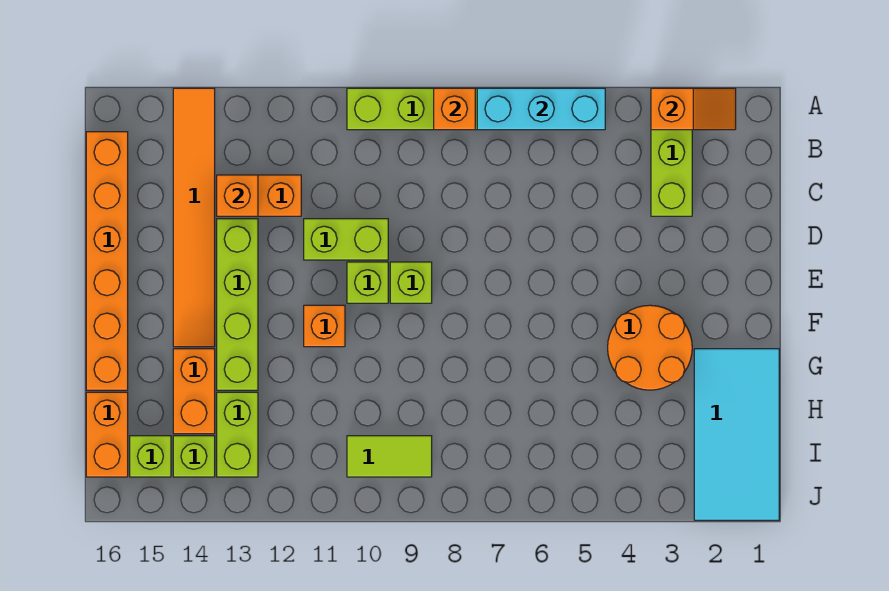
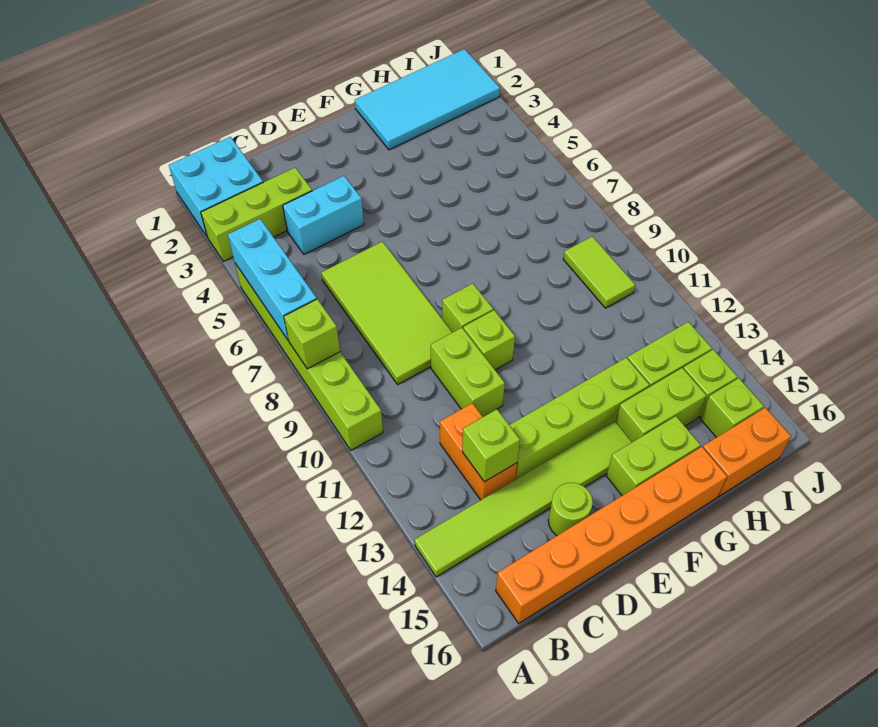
none -> cyan brick A1:B2 level 1
orange slope A2:A3 level 2 top 3 -> none
orange brick A8 level 2 -> lime brick A8 level 2
orange tile A14:F14 level 1 -> lime tile A14:F14 level 1
none -> cyan brick C4:D4 level 1
none -> lime tile C6:D9 level 1
orange brick C13 level 2 -> lime brick C13 level 2
none -> lime round brick D15 level 1
orange round brick F3:G4 level 1 -> none
orange brick F11 level 1 -> none
none -> lime brick F15:G15 level 1
orange brick G14:H14 level 1 -> lime brick G14:H14 level 1

